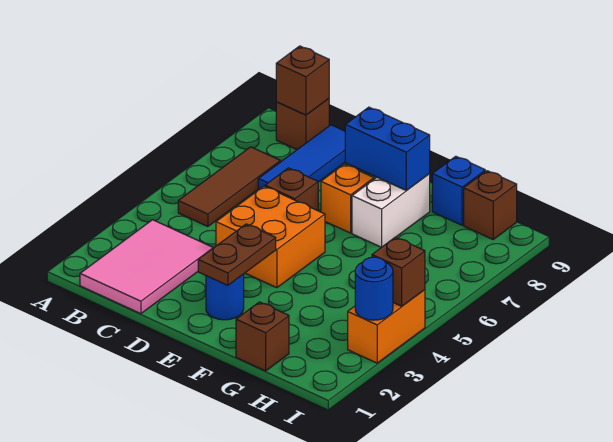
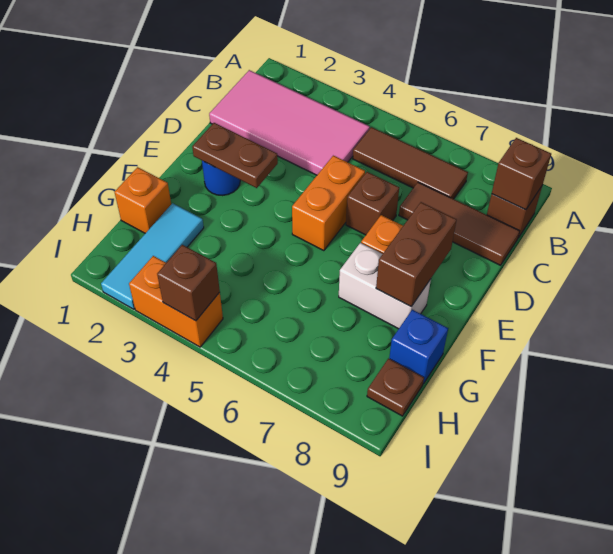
pink tile B1:C3 level 1 -> pink tile B1:C4 level 1
blue tile C7:C9 level 1 -> brown tile C7:C9 level 1
orange brick D4:E5 level 1 -> orange brick D5:E5 level 1
blue brick E8:F8 level 2 -> brown brick E8:F8 level 2
brown brick G1 level 1 -> orange brick G1 level 1
none -> cyan tile G2:I2 level 1
brown brick H9 level 1 -> brown plate H9 level 1
blue round brick I3 level 2 -> none

